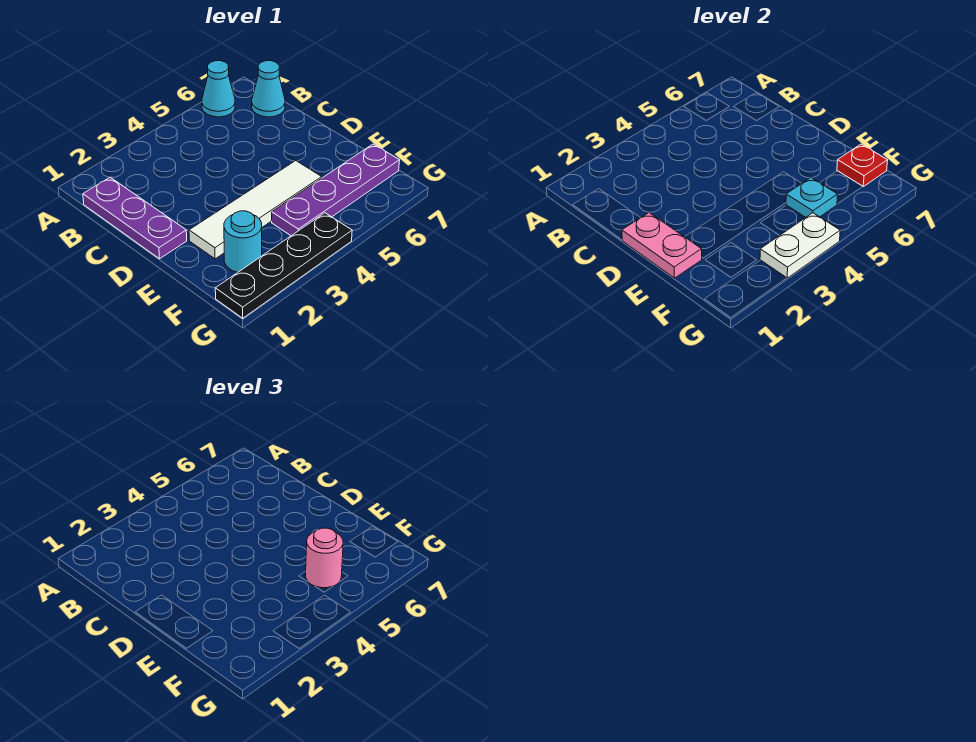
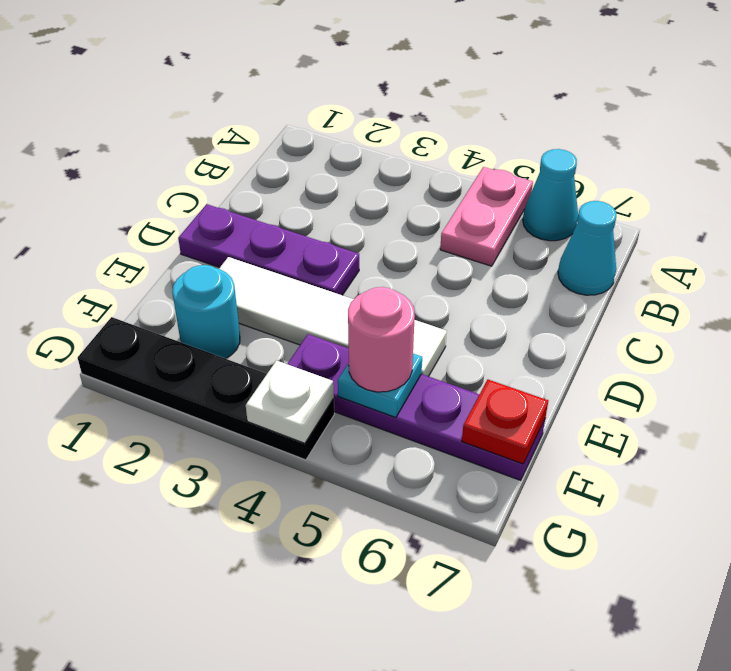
purple plate B1:D1 level 1 -> purple plate D1:D3 level 1
pink plate D1:E1 level 2 -> pink plate A5:B5 level 1
white plate G3:G4 level 2 -> white plate G4 level 2

